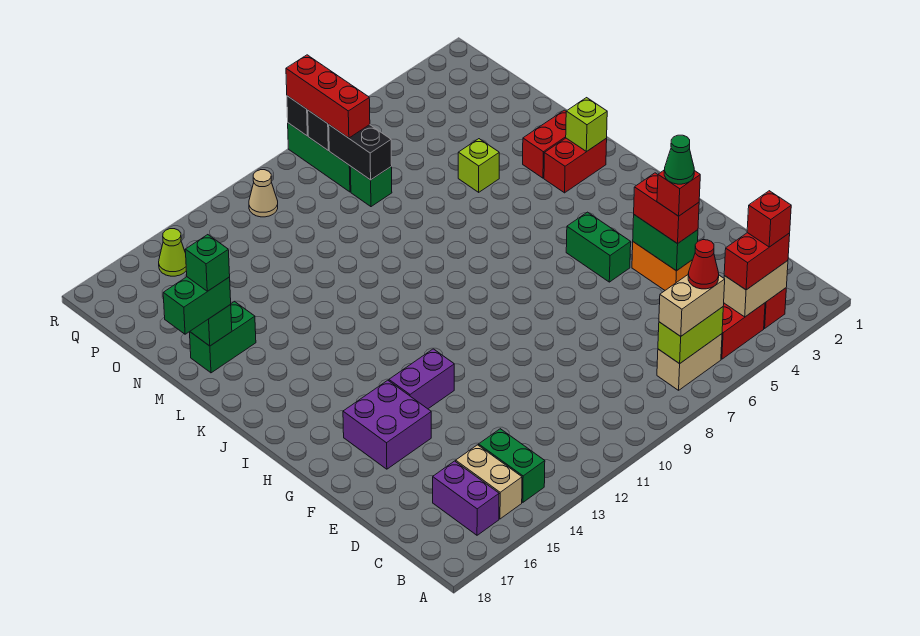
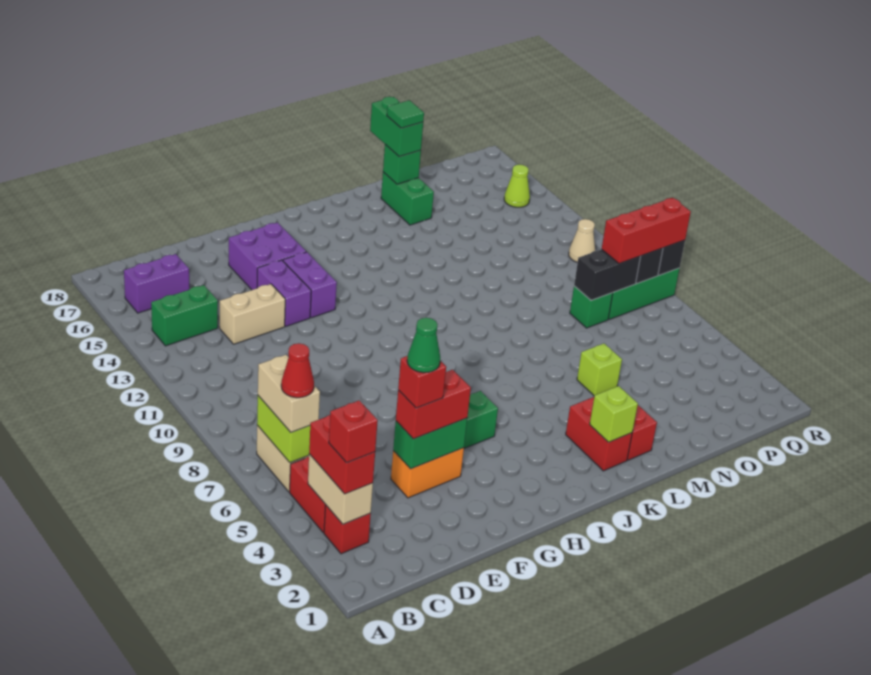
tan brick B15:C15 level 1 -> tan brick D13:E13 level 1
none -> purple brick F13:F14 level 1
green brick M17 level 4 -> green tile M17 level 4

